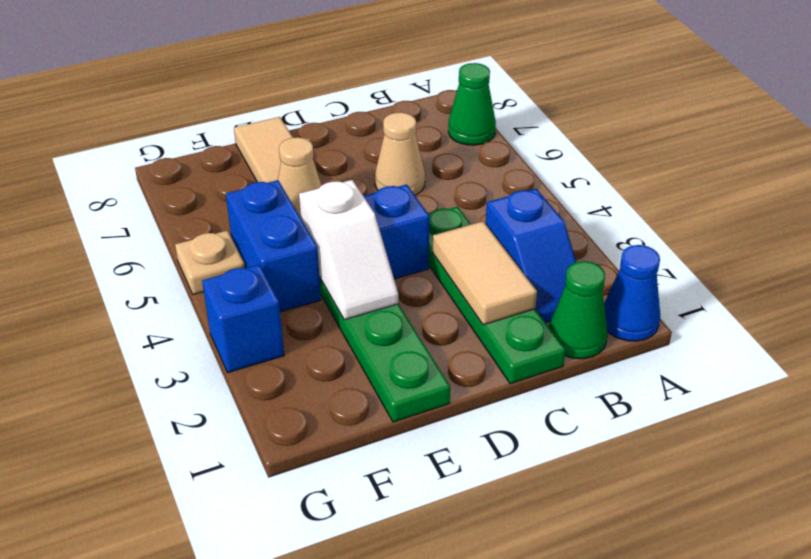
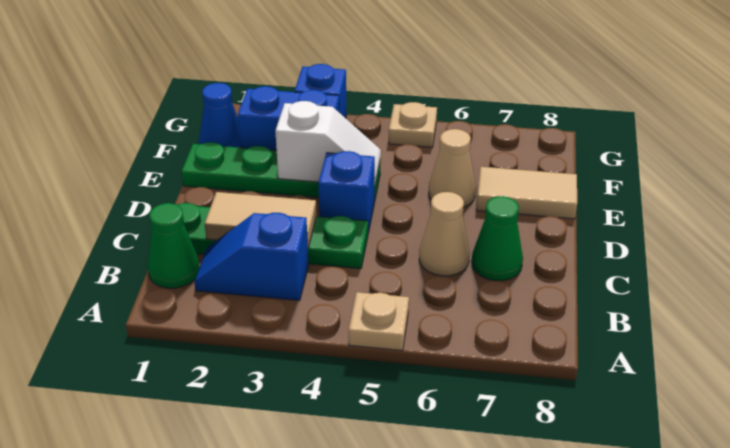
blue cone A1 level 1 -> blue cone F1 level 1
none -> tan plate A5 level 1
green cone A7 level 1 -> green cone C7 level 1
white slope E3:E4 level 2 top 4 -> white slope E3:E4 level 2 top 3
blue brick F4:F5 level 1 -> blue brick F2:F3 level 1

